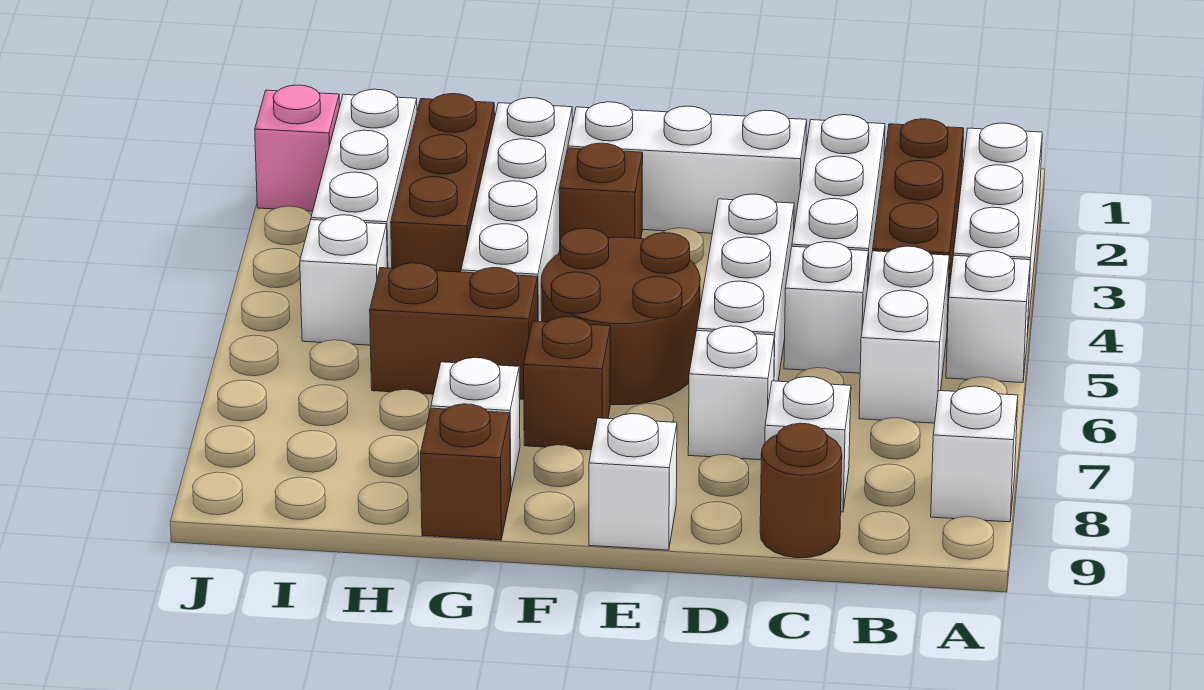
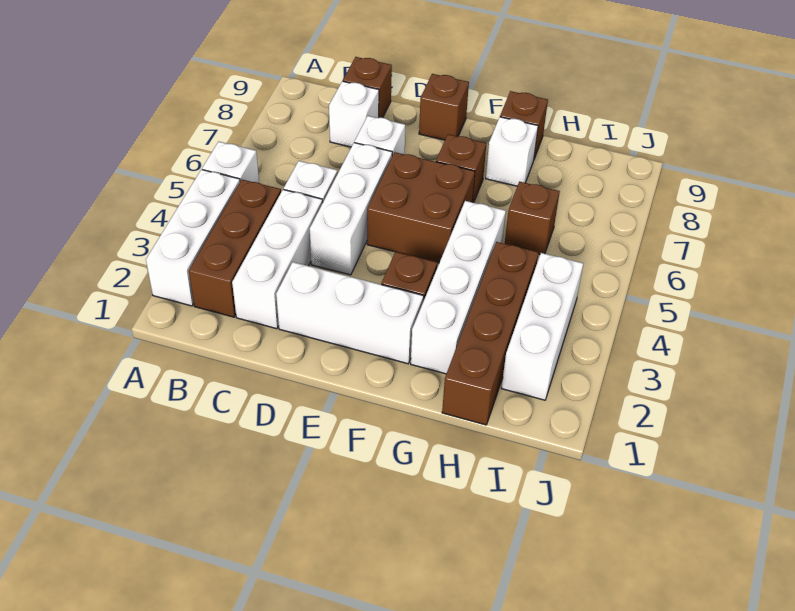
white brick A8 level 1 -> none
white brick B5:B6 level 1 -> none
brown round brick C9 level 1 -> brown brick C9 level 1
brown round brick E5:F6 level 1 -> brown brick E5:F6 level 1
white brick E9 level 1 -> brown brick E9 level 1
brown brick G6:H6 level 1 -> brown brick H6 level 1
brown brick H2:H4 level 1 -> brown brick H1:H4 level 1
white brick I5 level 1 -> none
pink brick J2 level 1 -> none

